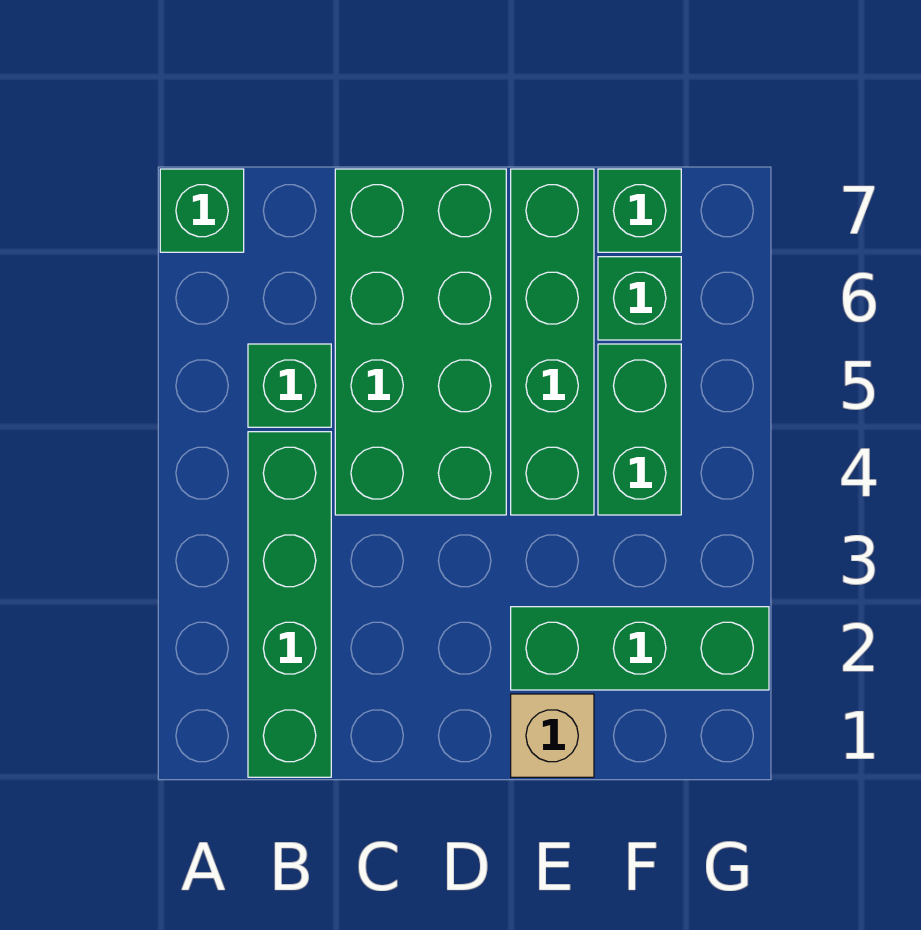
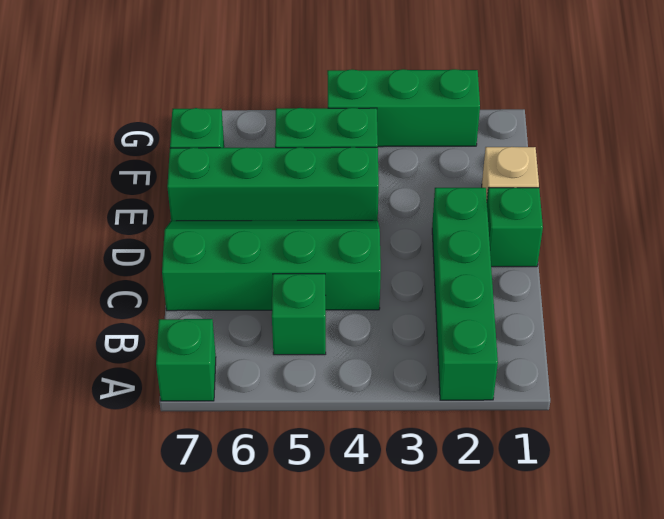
green brick B1:B4 level 1 -> green brick A2:D2 level 1
green brick C4:D7 level 1 -> green slope C4:D7 level 1 top C
green brick E2:G2 level 1 -> green brick G2:G4 level 1
green brick F6 level 1 -> green brick D1 level 1

